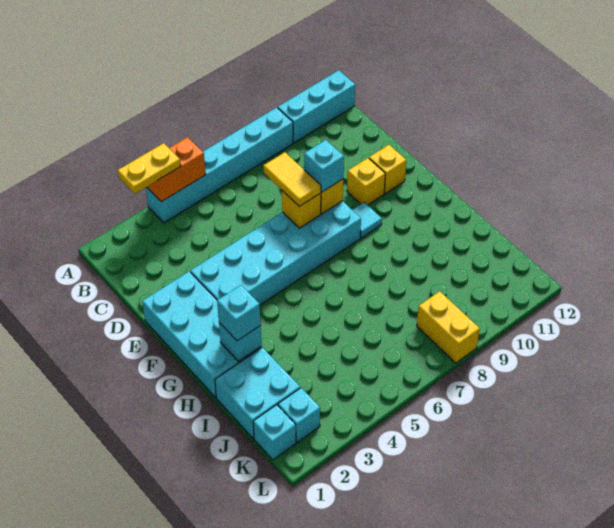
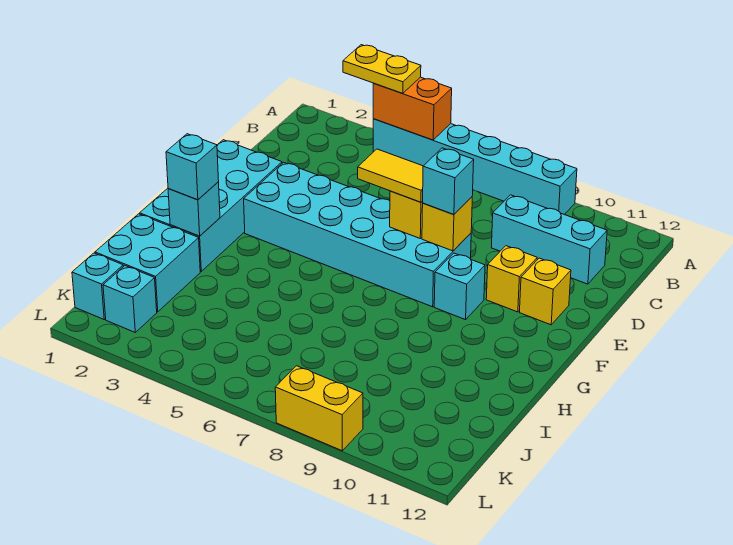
cyan brick A10:A12 level 1 -> cyan brick C9:C11 level 1
yellow tile D7:E7 level 3 -> yellow tile E6:E7 level 3
cyan tile F9 level 1 -> cyan brick F9 level 1
yellow brick K8:L8 level 1 -> yellow brick L8:L9 level 1

